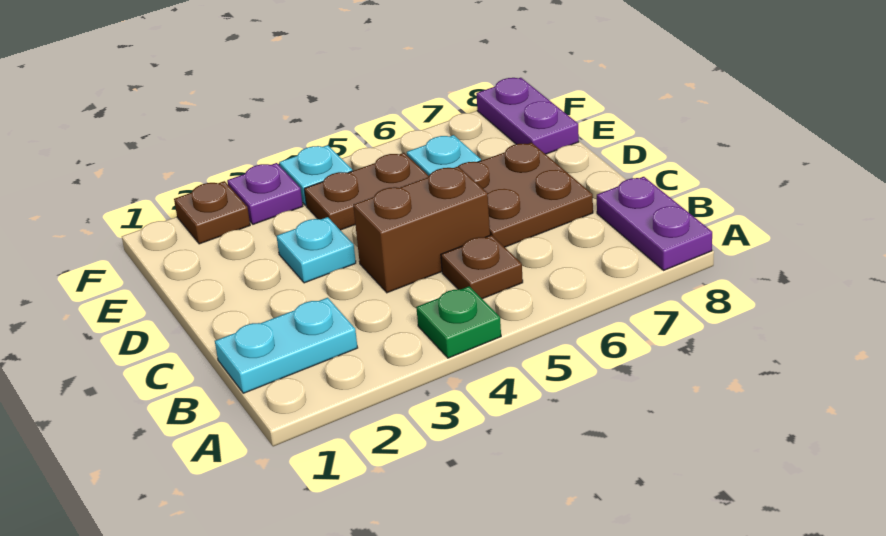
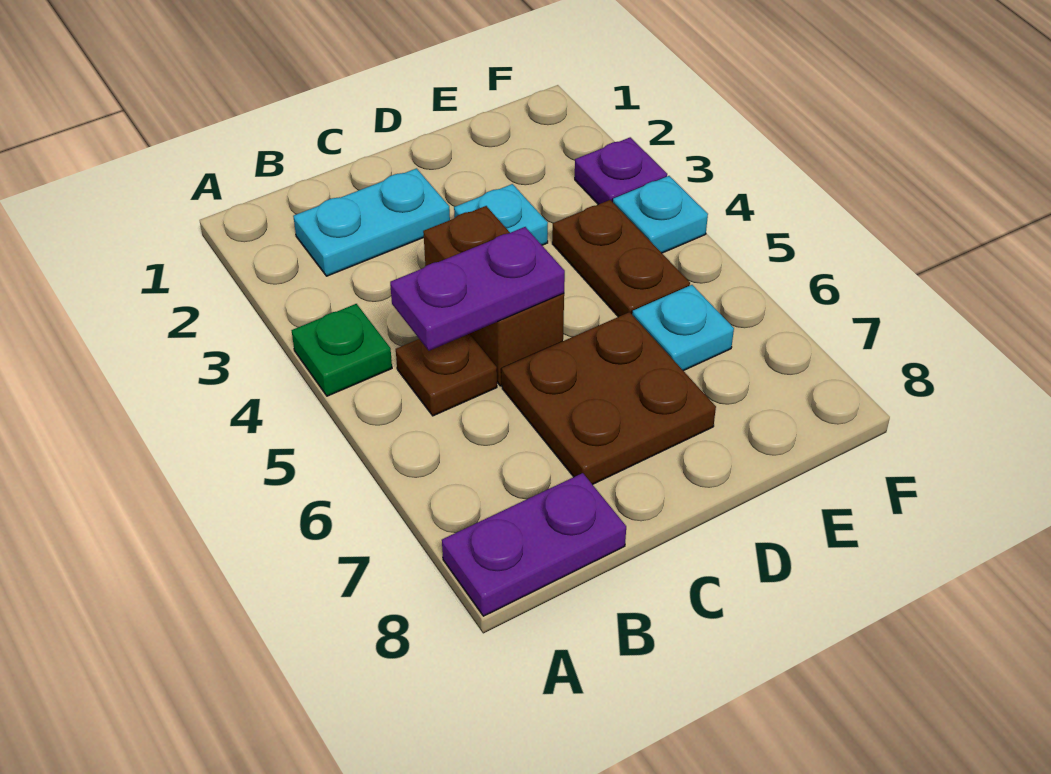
cyan plate B1:B2 level 1 -> cyan plate B2:C2 level 1
purple plate E8:F8 level 1 -> purple plate B5:C5 level 2
brown plate F2 level 1 -> none

